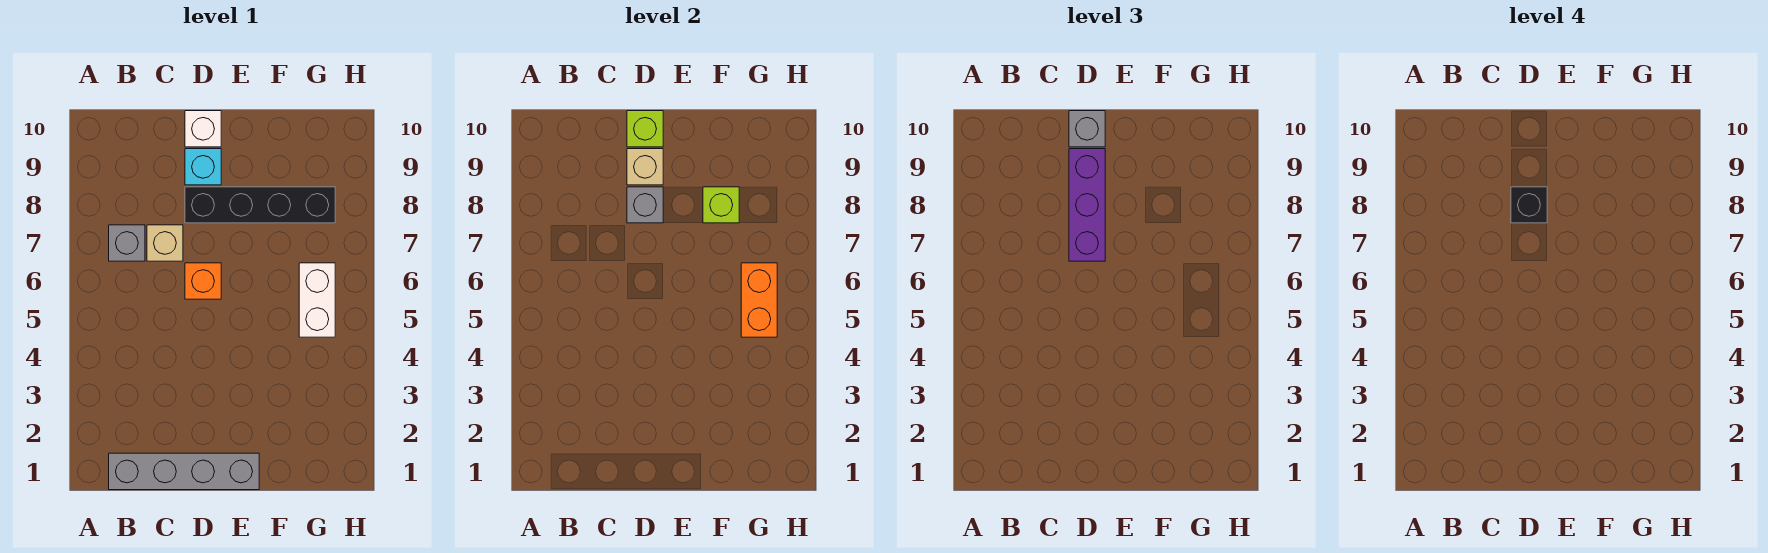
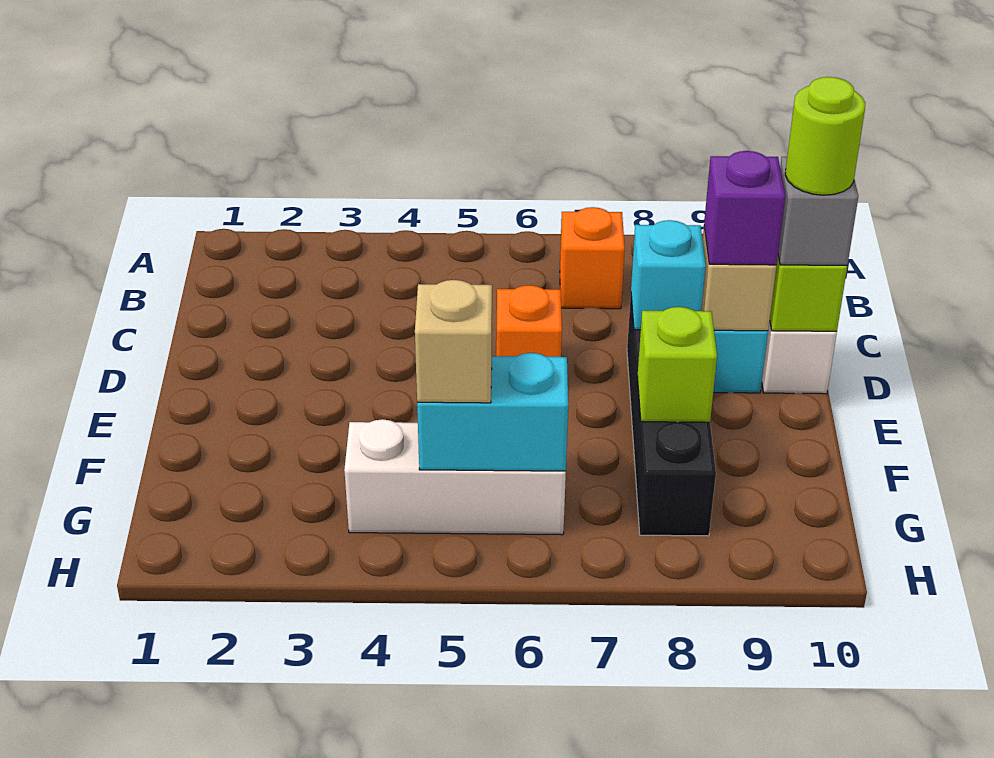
grey brick B1:E1 level 1 -> none
grey brick B7 level 1 -> orange brick B7 level 1
tan brick C7 level 1 -> tan brick G5 level 3
purple brick D7:D9 level 3 -> purple brick D9 level 3
grey brick D8 level 2 -> cyan brick D8 level 2
black brick D8 level 4 -> none
none -> lime round brick D10 level 4
white brick G5:G6 level 1 -> white brick G4:G6 level 1
orange brick G5:G6 level 2 -> cyan brick G5:G6 level 2

